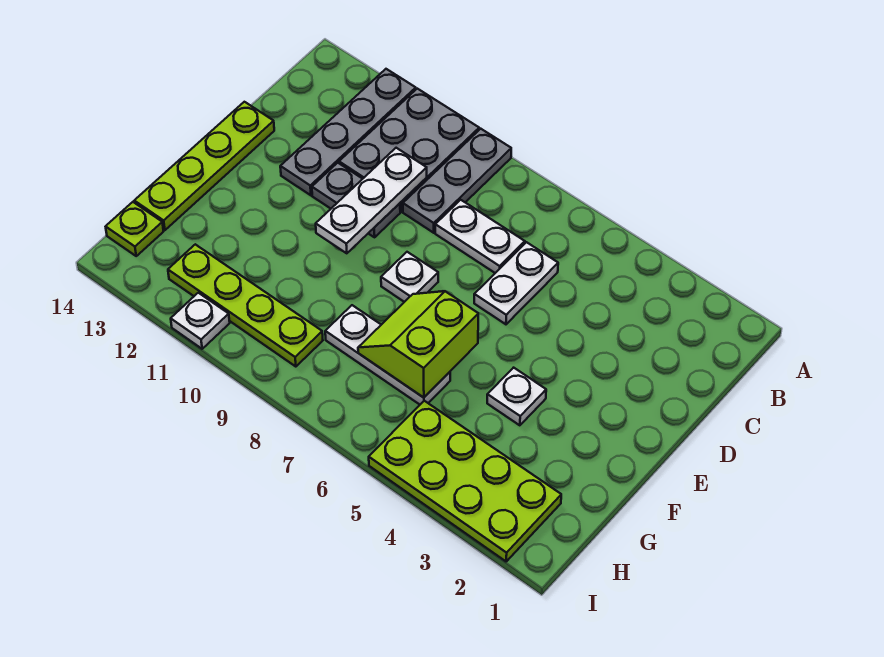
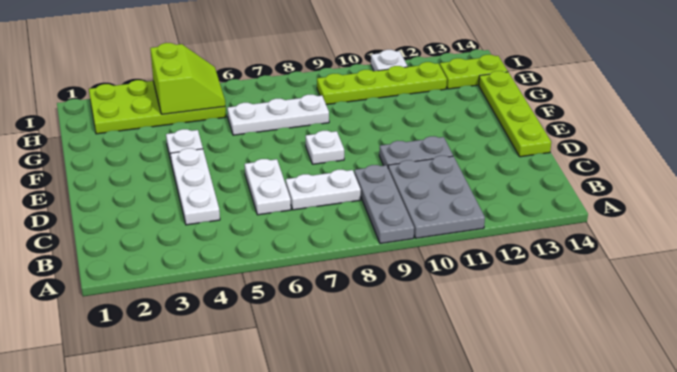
grey plate A12:D12 level 1 -> none
white plate C10:E10 level 2 -> white plate C4:E4 level 1
lime slope F6:G7 level 2 top 6 -> lime slope H4:I5 level 2 top 4
lime plate H14 level 1 -> lime plate H13:H14 level 1

